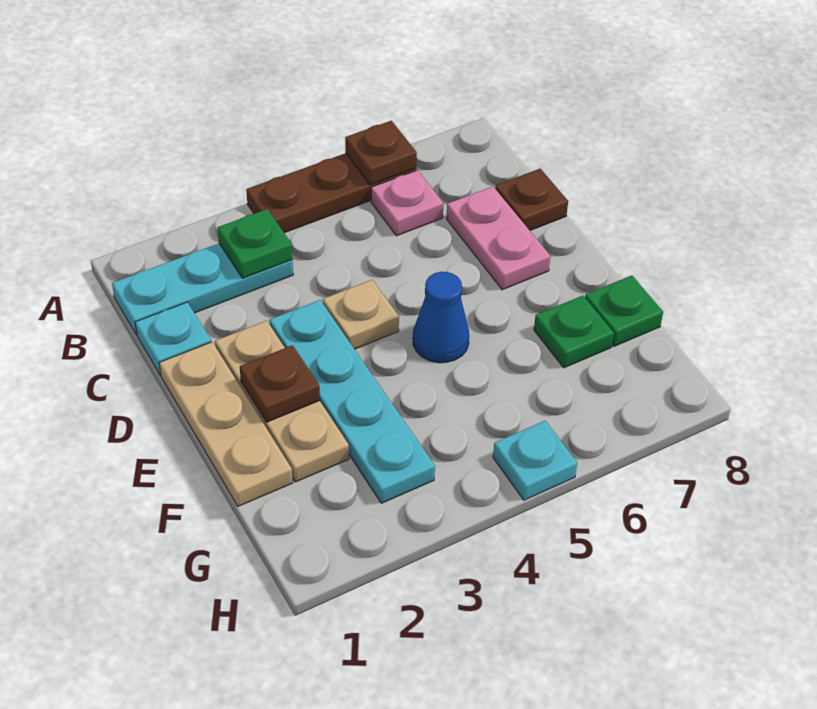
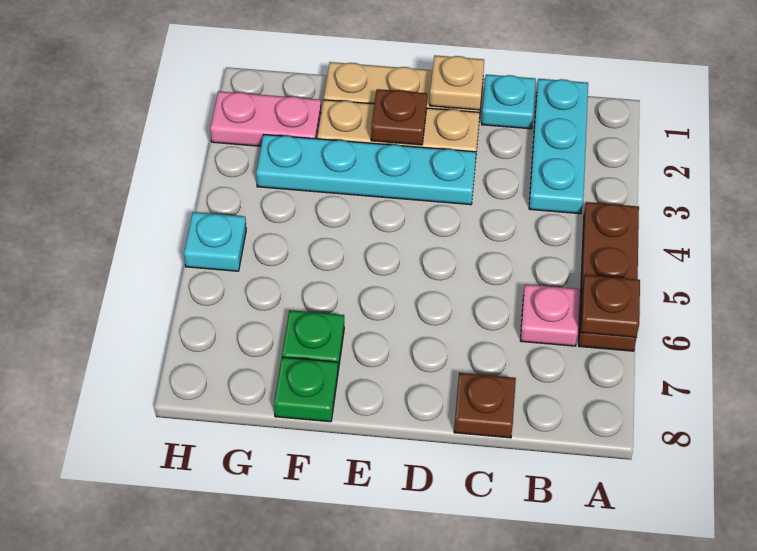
green plate B3 level 2 -> none
pink plate C7:D7 level 1 -> pink plate G2:H2 level 1
tan plate D4 level 1 -> tan plate D1 level 2
blue cone E5 level 1 -> none

